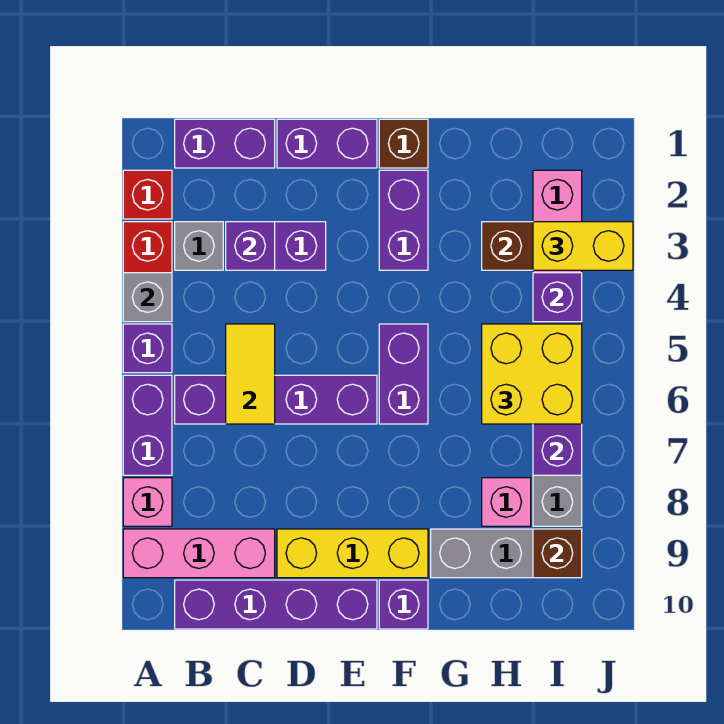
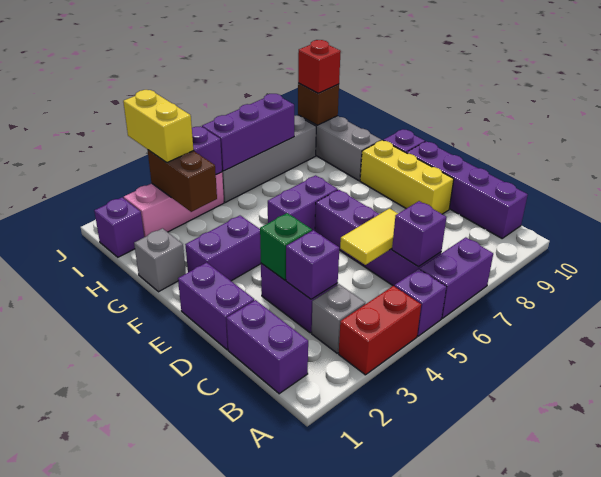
red brick A2 level 1 -> red brick I9 level 3
grey brick A4 level 2 -> grey brick G1 level 1
pink brick A8 level 1 -> none
pink brick A9:C9 level 1 -> none
none -> purple brick B6 level 2
none -> green brick D3 level 2
brown brick F1 level 1 -> none
yellow brick H5:I6 level 3 -> none
pink brick H8 level 1 -> none
none -> purple brick I1 level 1

